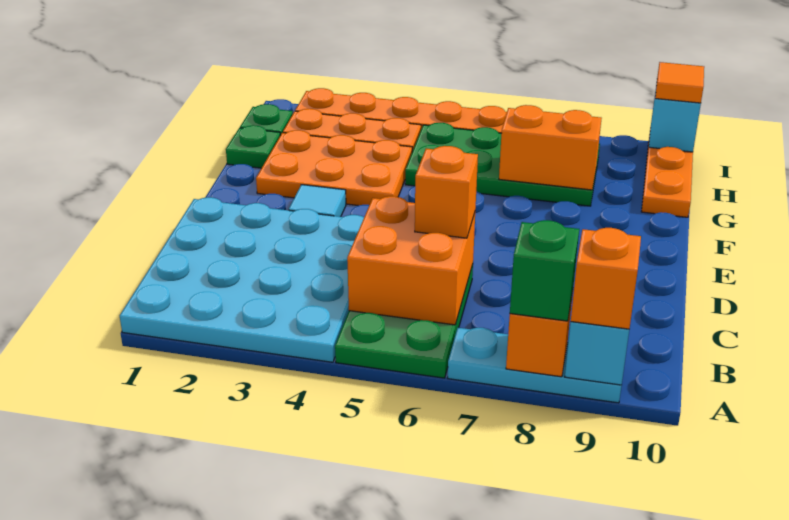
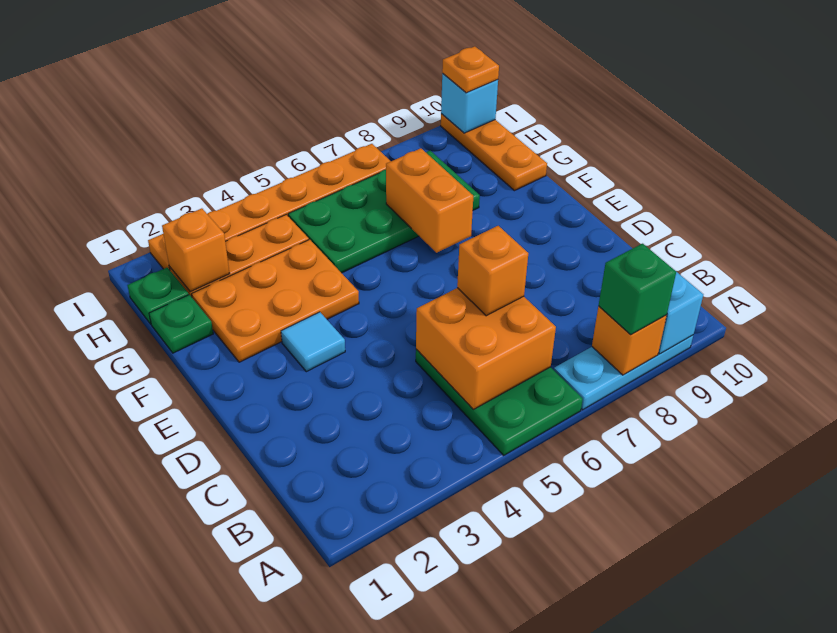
cyan plate A1:D4 level 1 -> none
orange brick A9 level 3 -> orange brick H2 level 2
orange brick G7:G8 level 2 -> orange brick F7:G7 level 2
orange tile I10 level 3 -> orange plate I10 level 3

